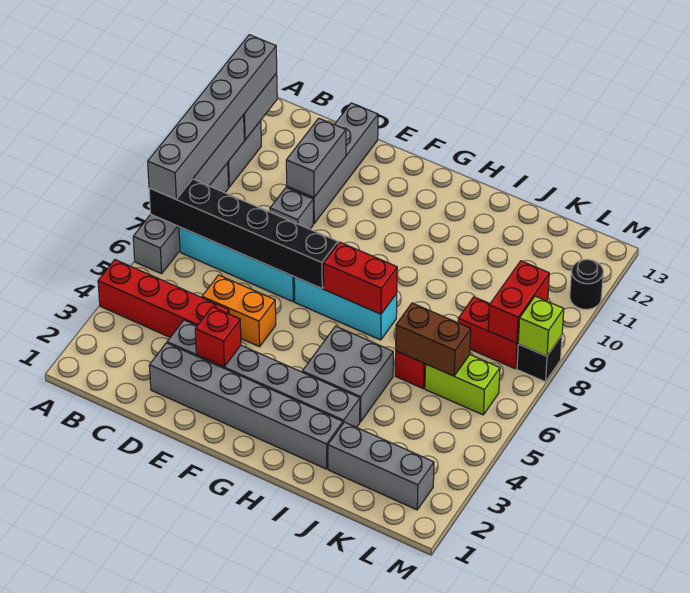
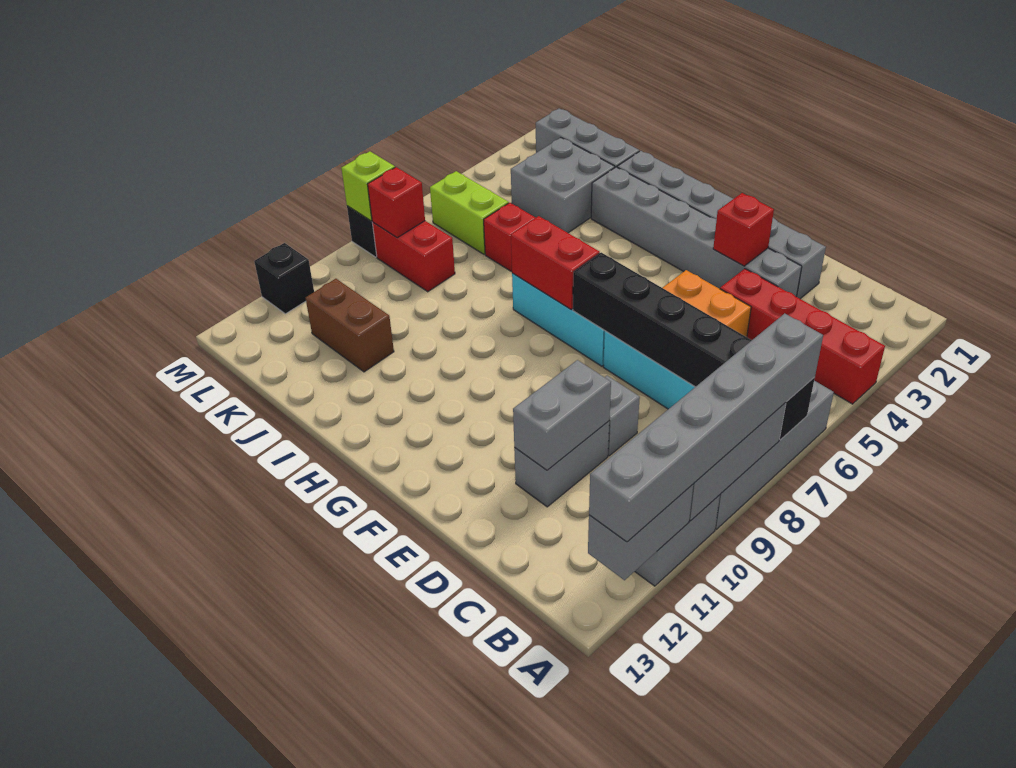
grey brick D10:D13 level 1 -> grey brick D10:D11 level 1
grey brick H4:I5 level 1 -> grey brick J3:K4 level 1
brown brick J6:K6 level 2 -> brown brick J11:K11 level 1
red brick L8:L9 level 2 -> red brick L8 level 2
black round brick M11 level 1 -> black brick M11 level 1

